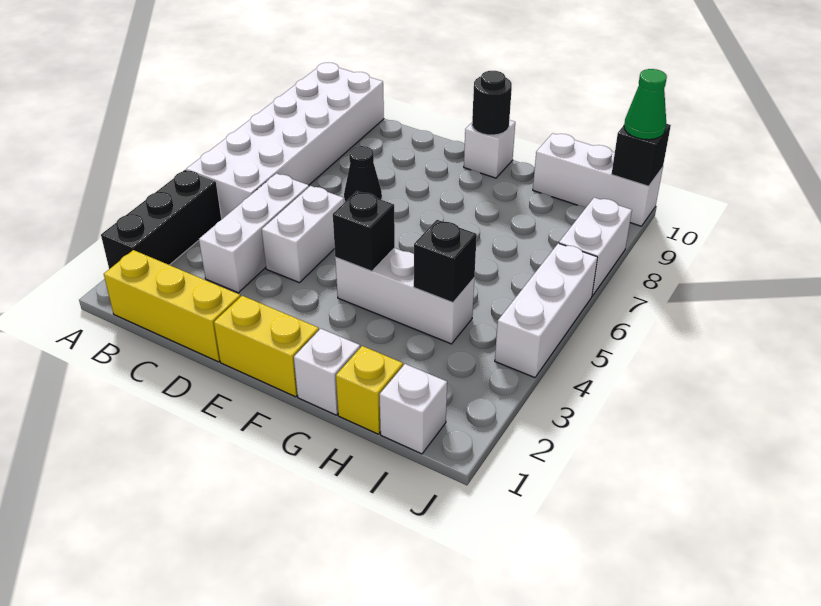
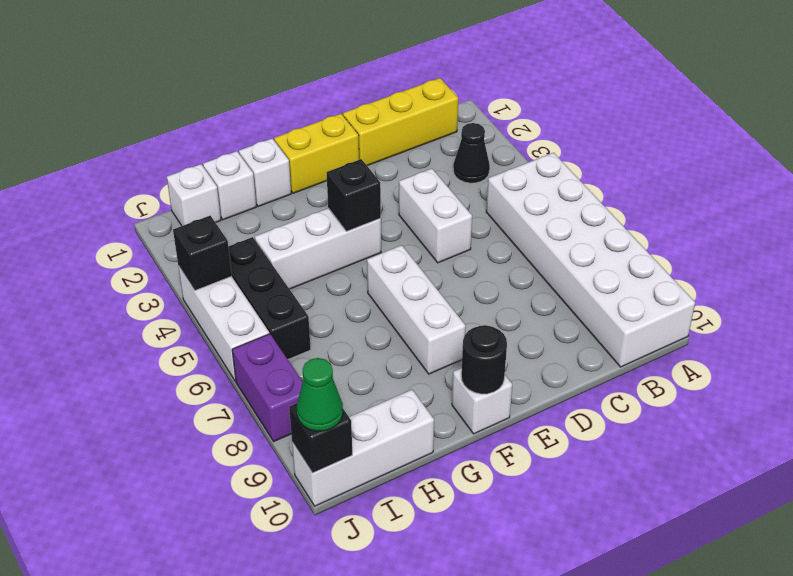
black brick A2:A4 level 1 -> black brick I4:I6 level 1
white brick C3:C5 level 1 -> white brick F6:F8 level 1
black cone D7 level 1 -> black cone B3 level 1
yellow brick H1 level 1 -> white brick H1 level 1
black brick H4 level 2 -> black brick J4 level 2
white brick J7:J8 level 1 -> purple brick J7:J8 level 1

